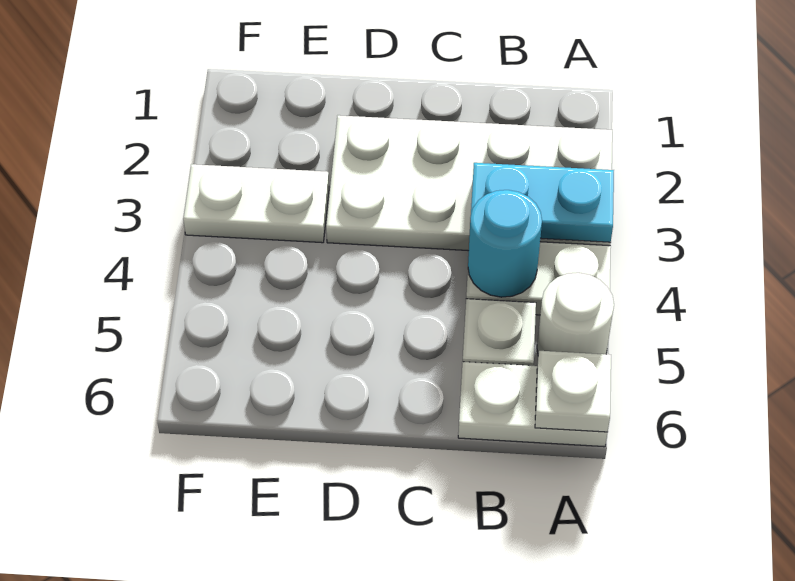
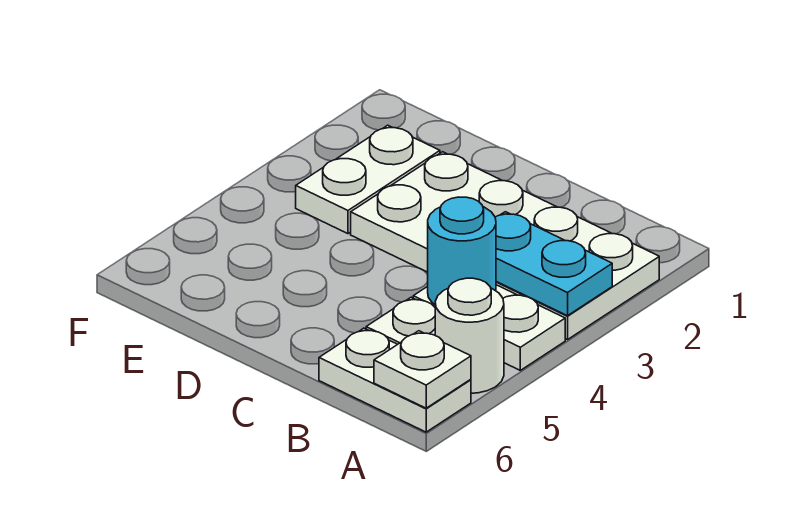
white plate E3:F3 level 1 -> white plate E2:E3 level 1

